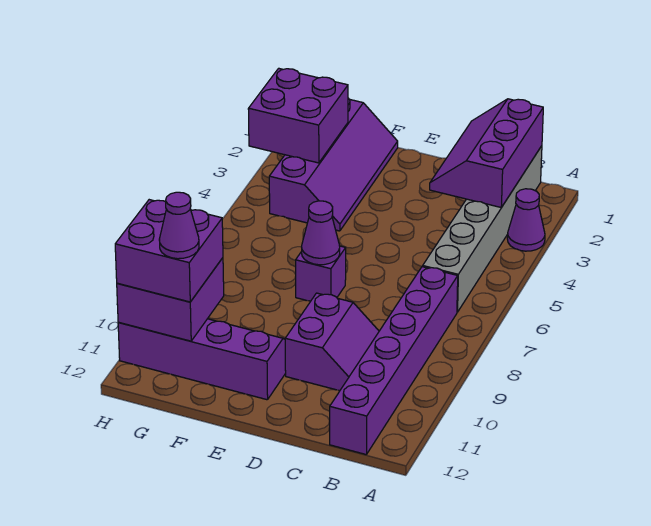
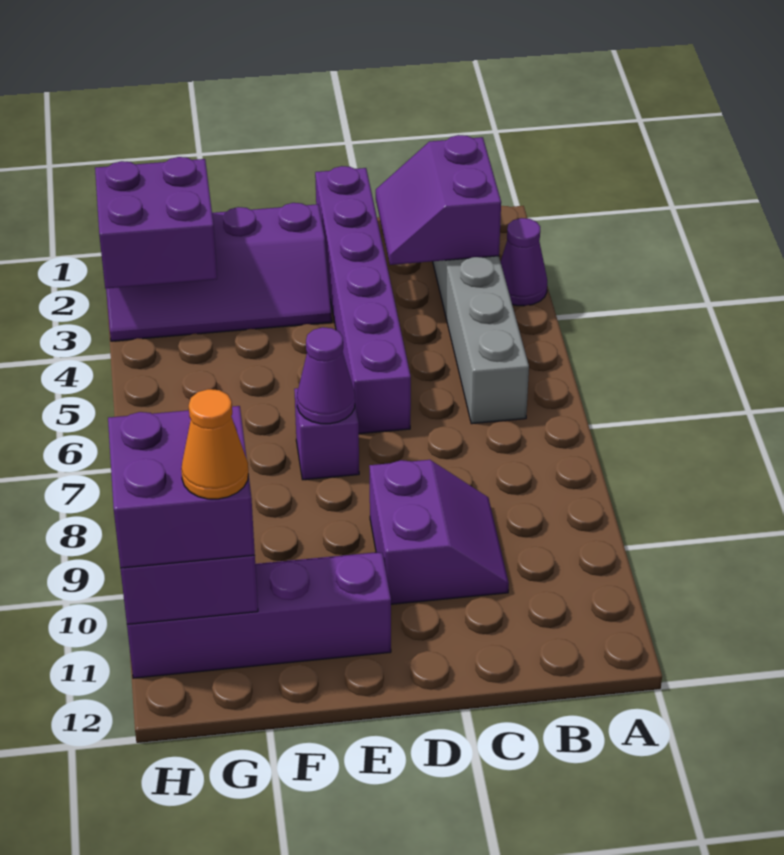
purple slope B1:C3 level 2 top B -> purple slope B2:C3 level 2 top B
purple brick B7:B12 level 1 -> purple brick D1:D6 level 1
purple slope F1:G4 level 1 top G -> purple slope E2:H3 level 1 top 2
purple cone G11 level 4 -> orange cone G11 level 4

